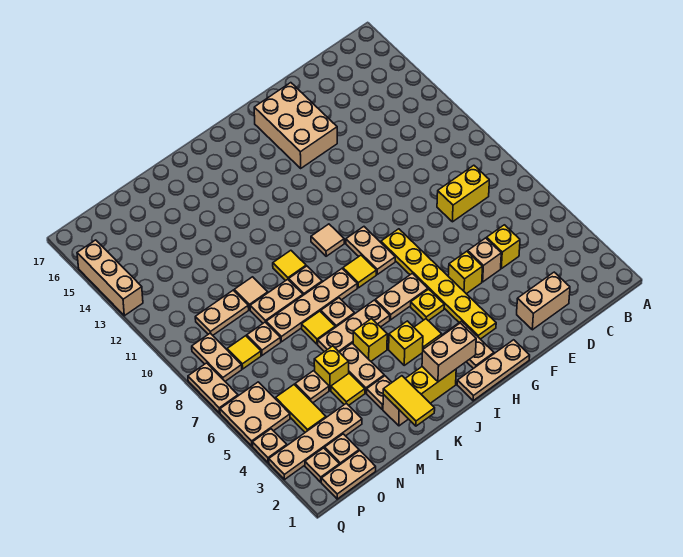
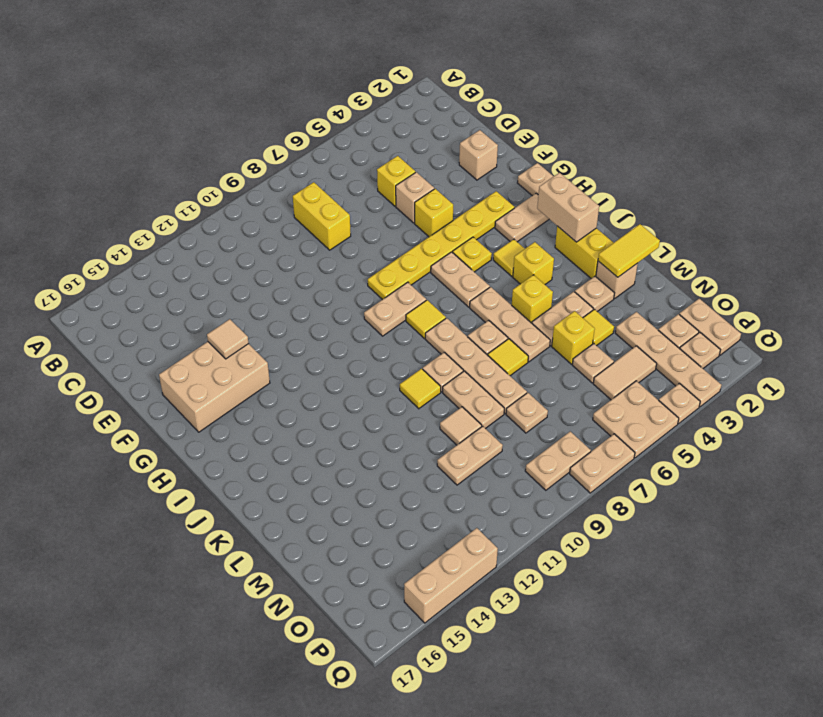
tan brick D2:E2 level 1 -> tan brick E2 level 1
tan tile I10 level 1 -> tan tile F14 level 2
tan plate N10:O10 level 1 -> tan plate N10:N11 level 1
yellow tile O4:O5 level 1 -> tan tile O4:O5 level 1
yellow tile O8 level 1 -> none

